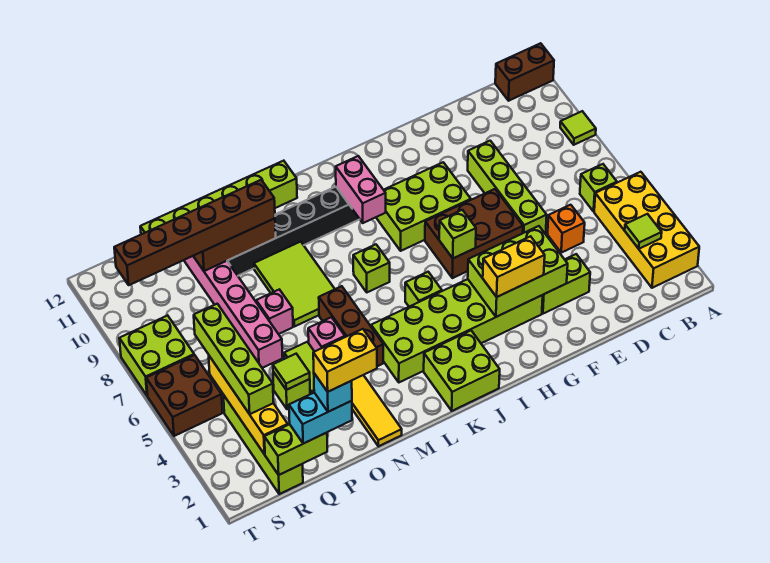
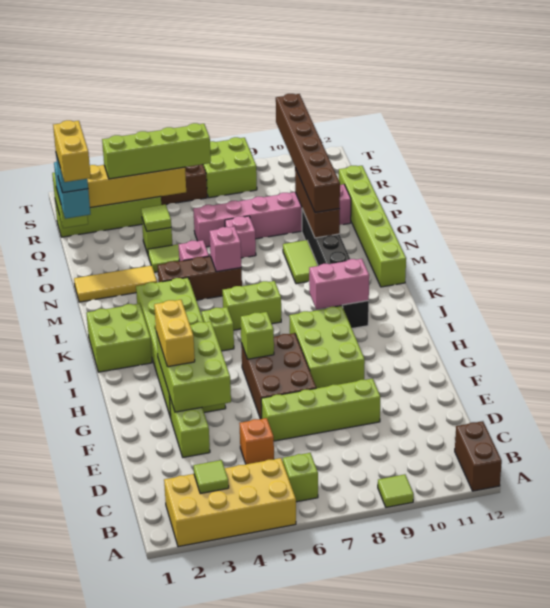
lime brick K7 level 1 -> lime brick K6:K7 level 1
none -> pink brick M6 level 2
lime tile M7:N9 level 1 -> lime tile M9:N9 level 1

